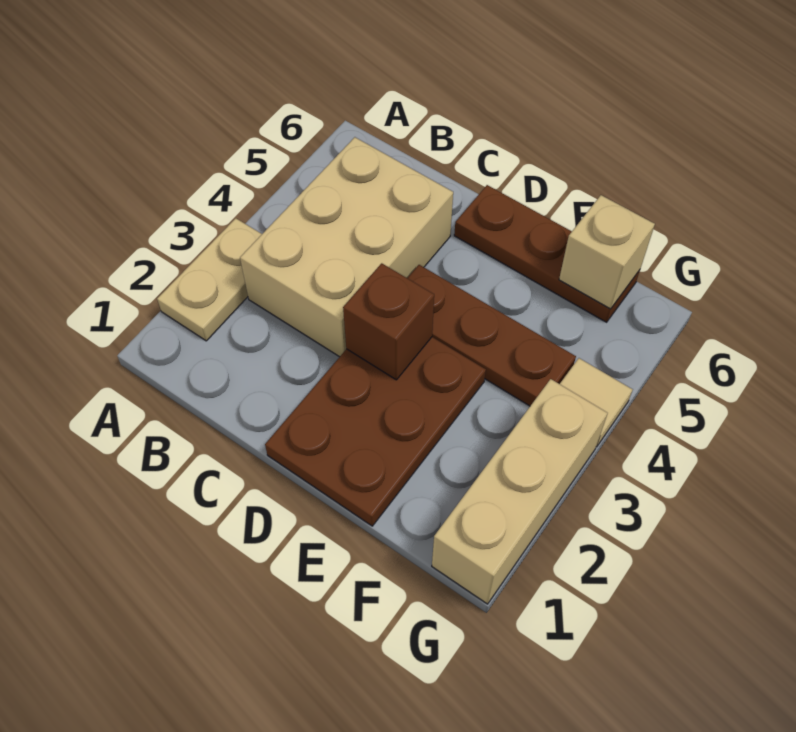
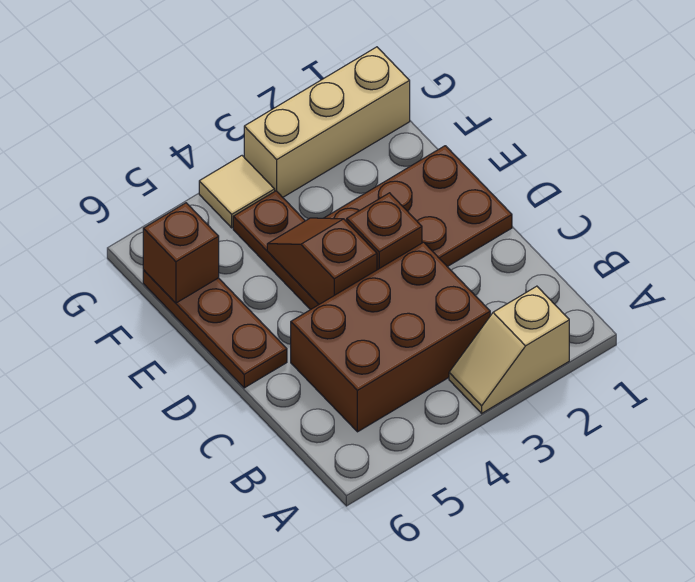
tan plate A2:A3 level 1 -> tan slope A2:A3 level 1 top 2
tan brick B3:C5 level 1 -> brown brick B3:C5 level 1
none -> brown slope D4:E4 level 2 top D
tan brick F6 level 2 -> brown brick F6 level 2

